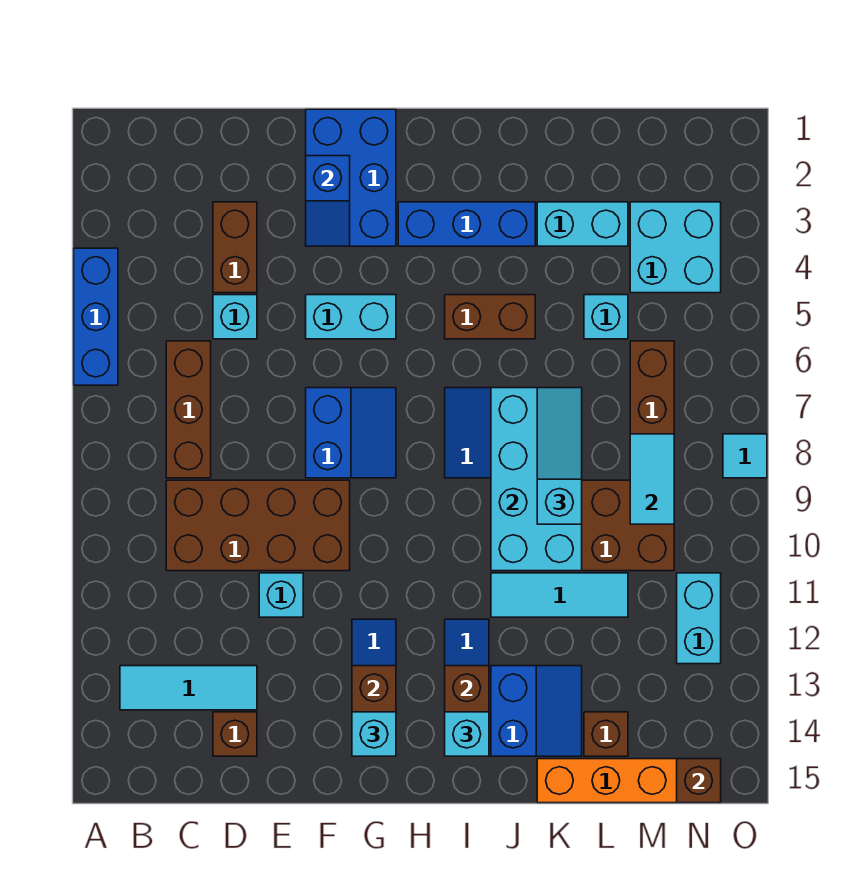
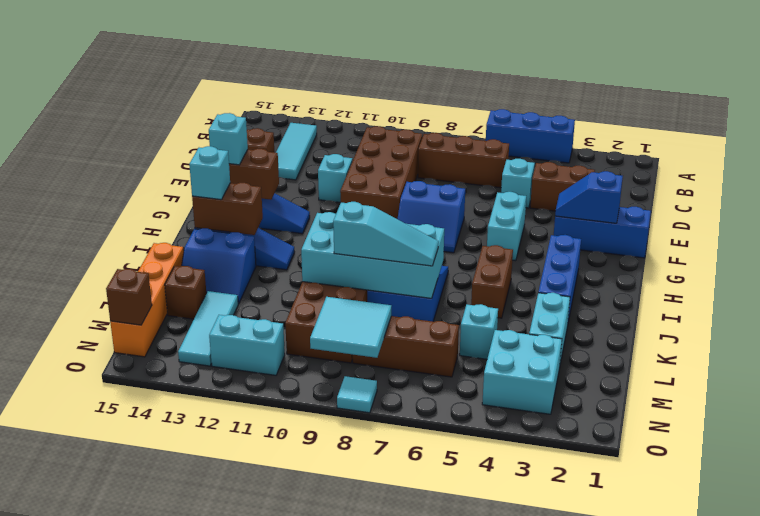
blue brick F1:G3 level 1 -> blue brick F1:F3 level 1
cyan tile J11:L11 level 1 -> cyan tile L13:N13 level 1
cyan tile M8:M9 level 2 -> cyan tile M8:N9 level 2

